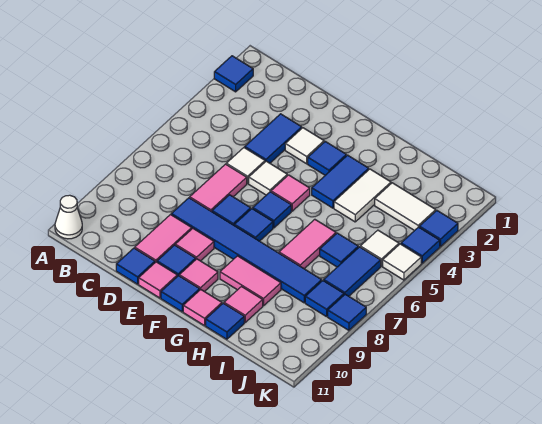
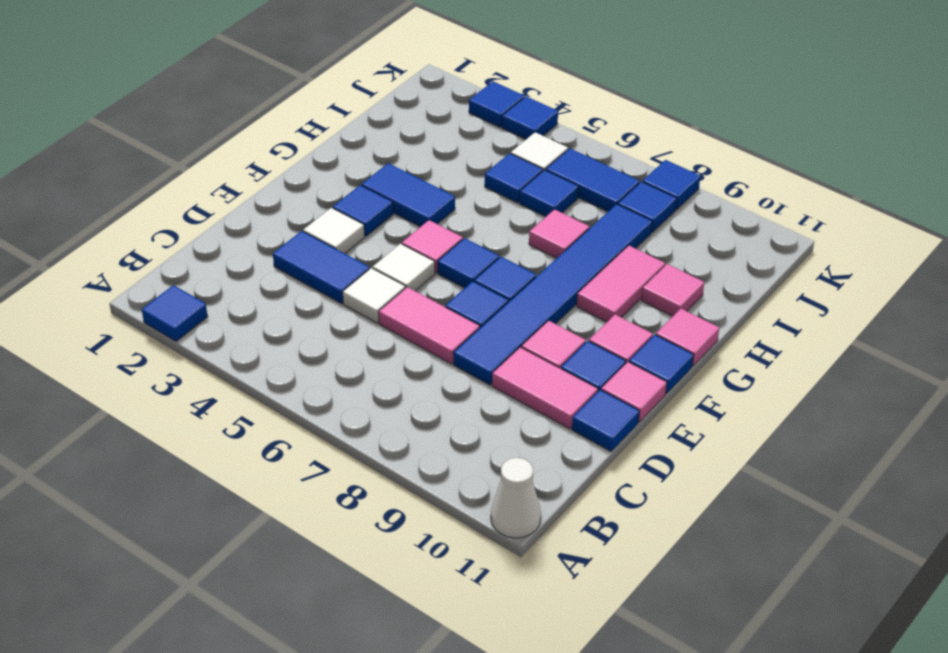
white tile H3:H4 level 1 -> none
pink tile H6:H7 level 1 -> pink tile H7 level 1
blue tile H11 level 1 -> blue tile I5 level 1
white tile I3:J3 level 1 -> none
white tile K5 level 1 -> none

